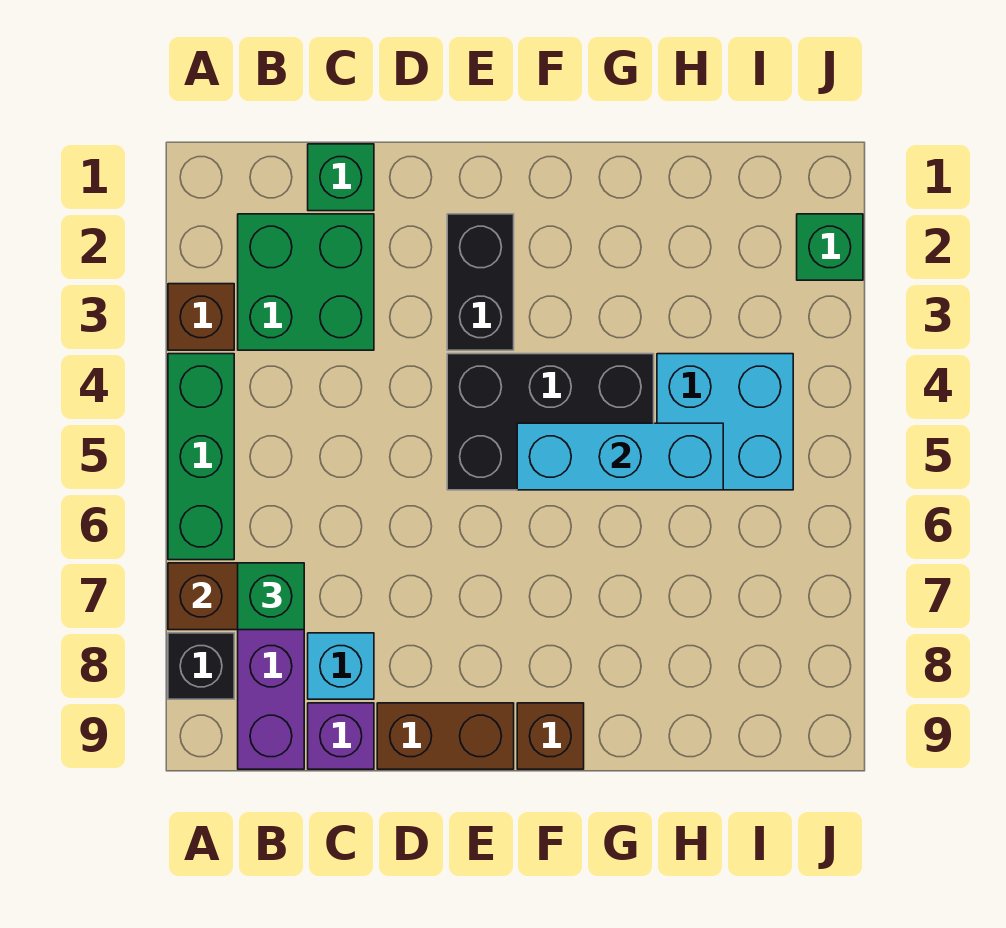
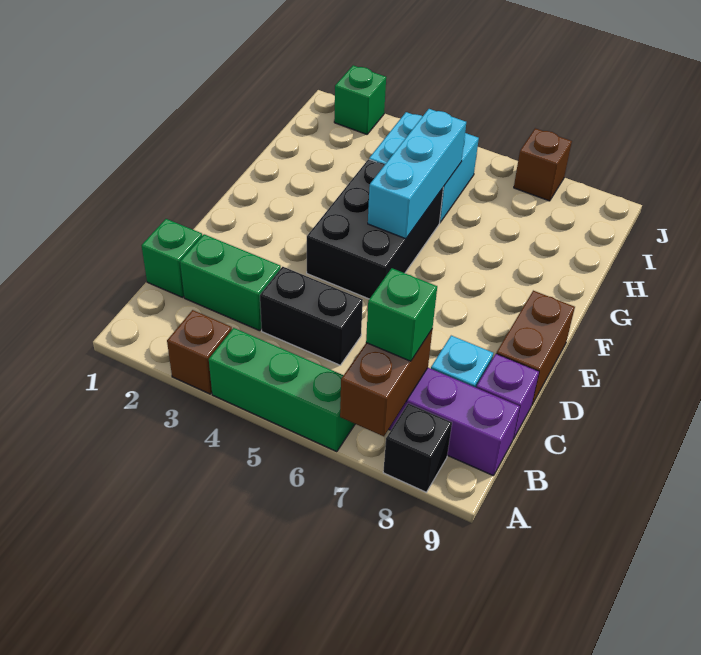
green brick B2:C3 level 1 -> green brick C2:C3 level 1
black brick E2:E3 level 1 -> black brick C4:C5 level 1
brown brick F9 level 1 -> brown brick J7 level 1

